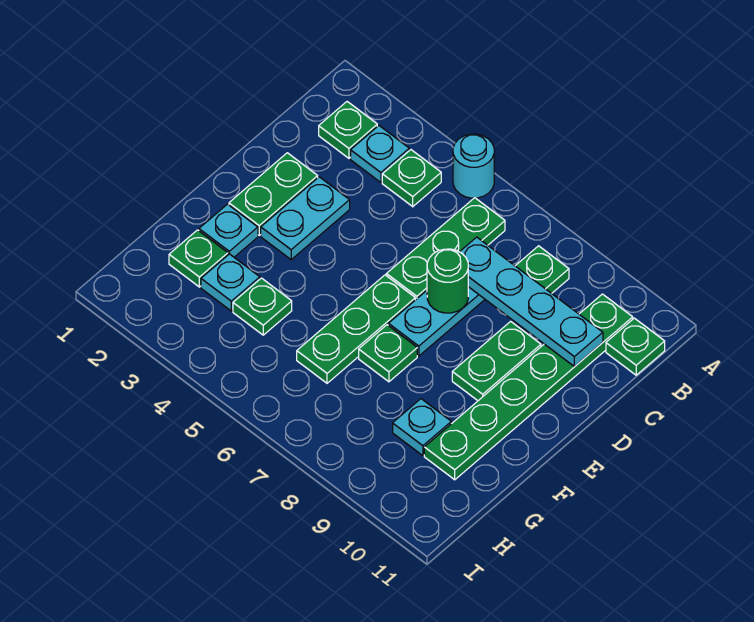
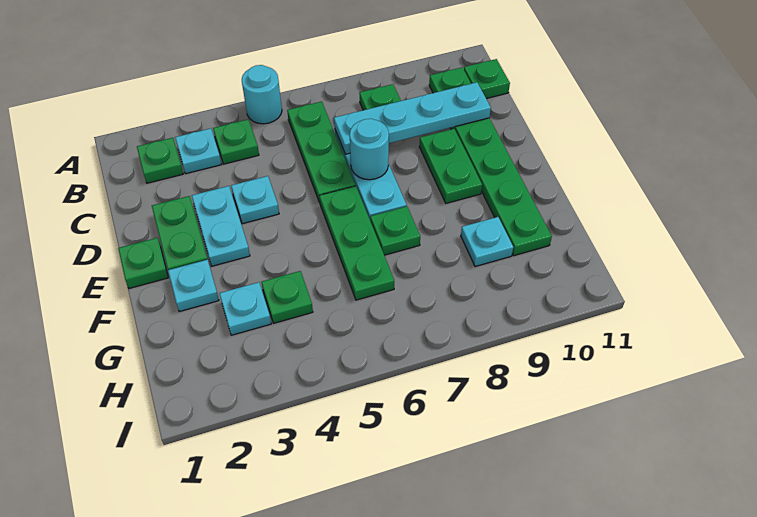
none -> cyan plate D4 level 1
green round brick D7 level 2 -> cyan round brick D7 level 2
green plate G2 level 1 -> green plate E1 level 1

